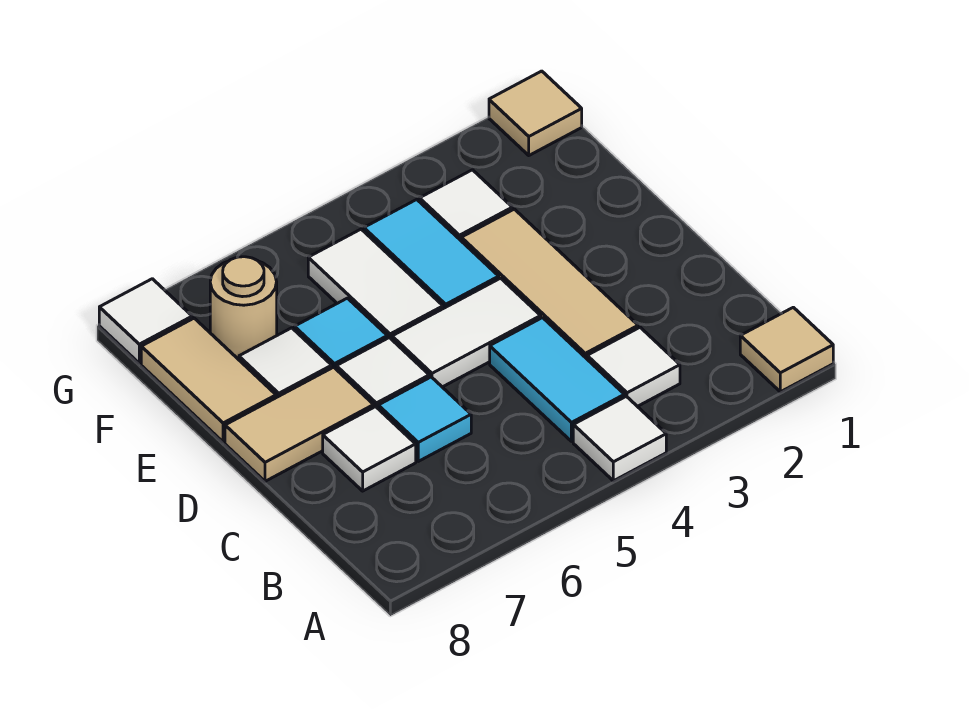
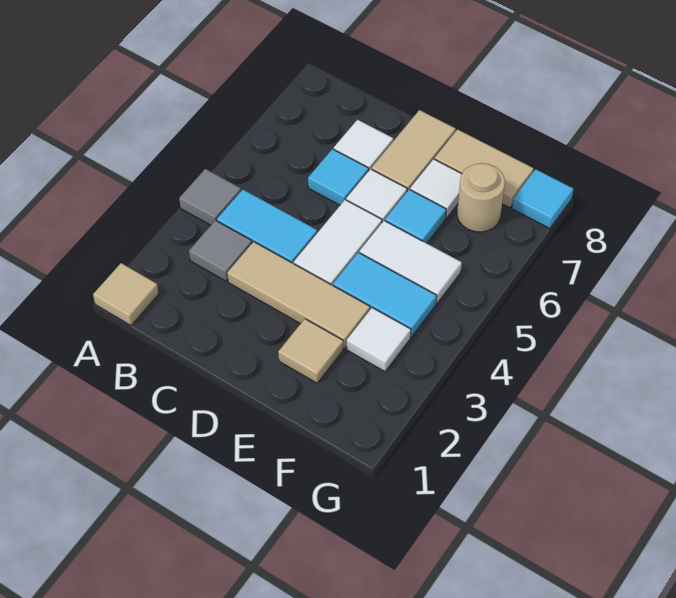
white tile A4 level 1 -> grey tile A4 level 1
white tile B3 level 1 -> grey tile B3 level 1
tan tile G1 level 1 -> tan tile E2 level 1
white tile G8 level 1 -> cyan tile G8 level 1

